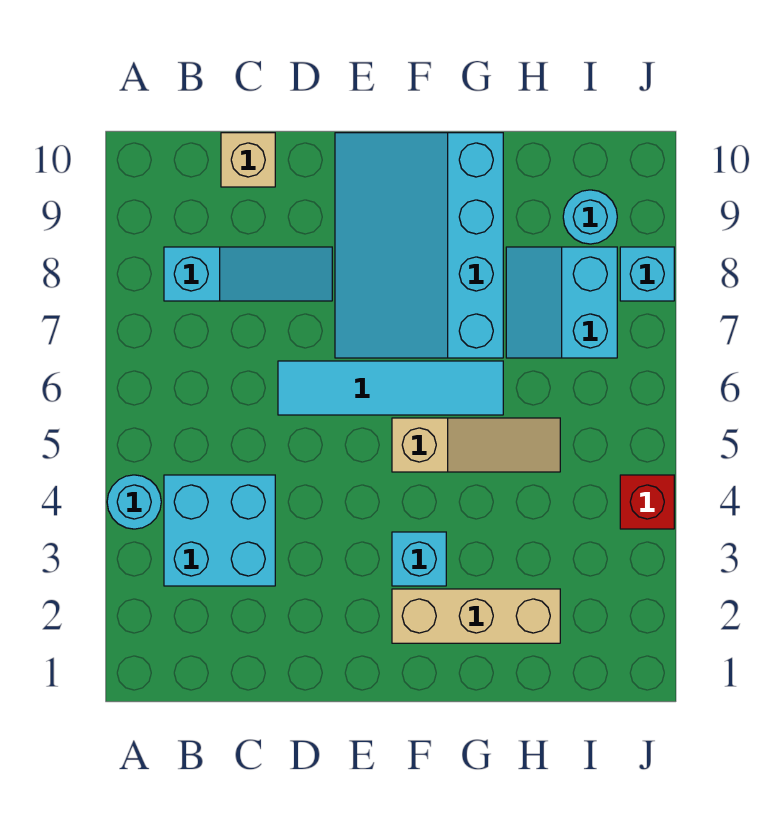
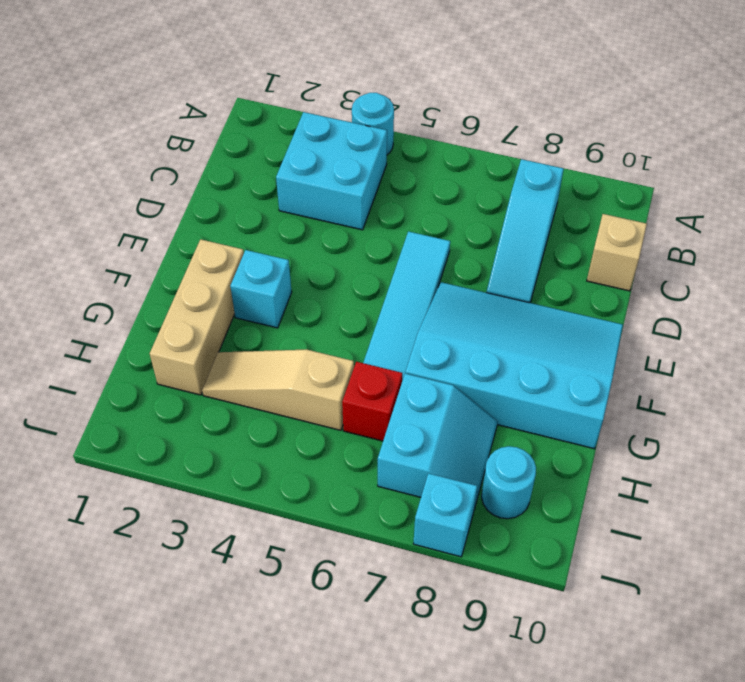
tan slope F5:H5 level 1 top F -> tan slope H3:H5 level 1 top 5
cyan slope H7:I8 level 1 top I -> cyan slope H7:I8 level 1 top 7
red brick J4 level 1 -> red brick H6 level 1

